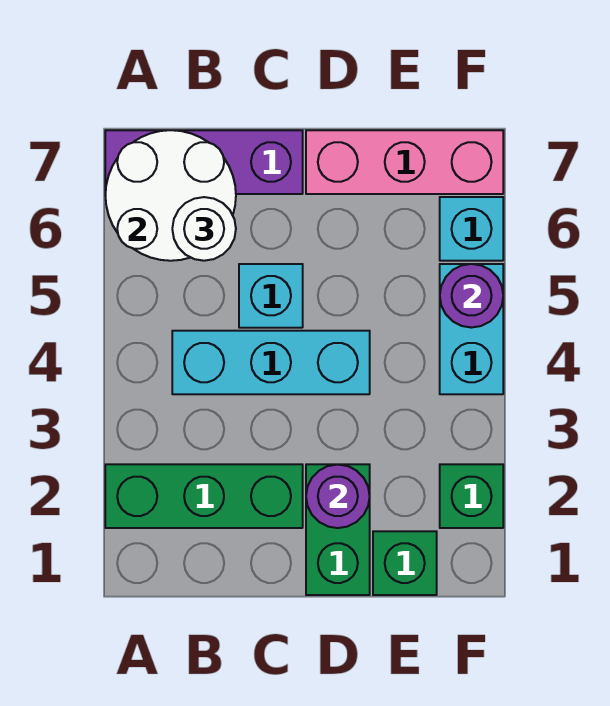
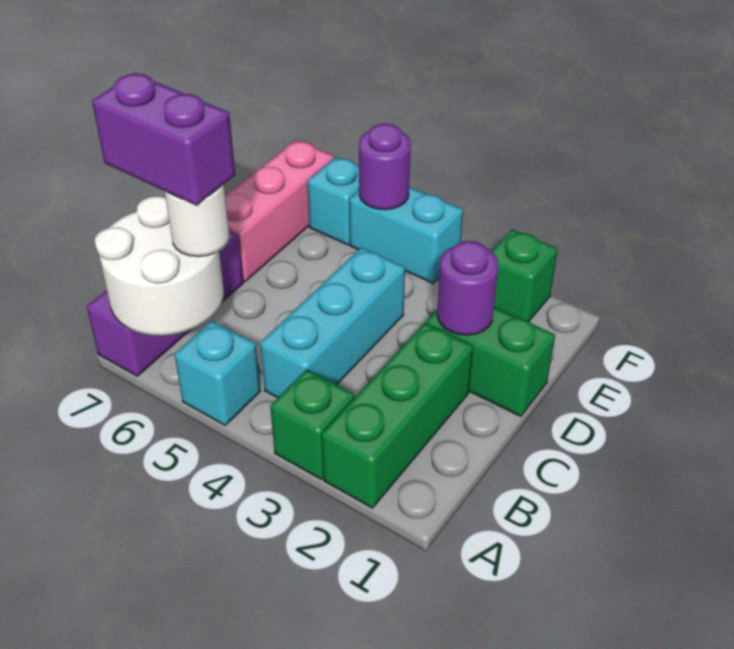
none -> purple brick B6:B7 level 4
cyan brick C5 level 1 -> cyan brick A5 level 1
green brick E1 level 1 -> green brick A3 level 1

